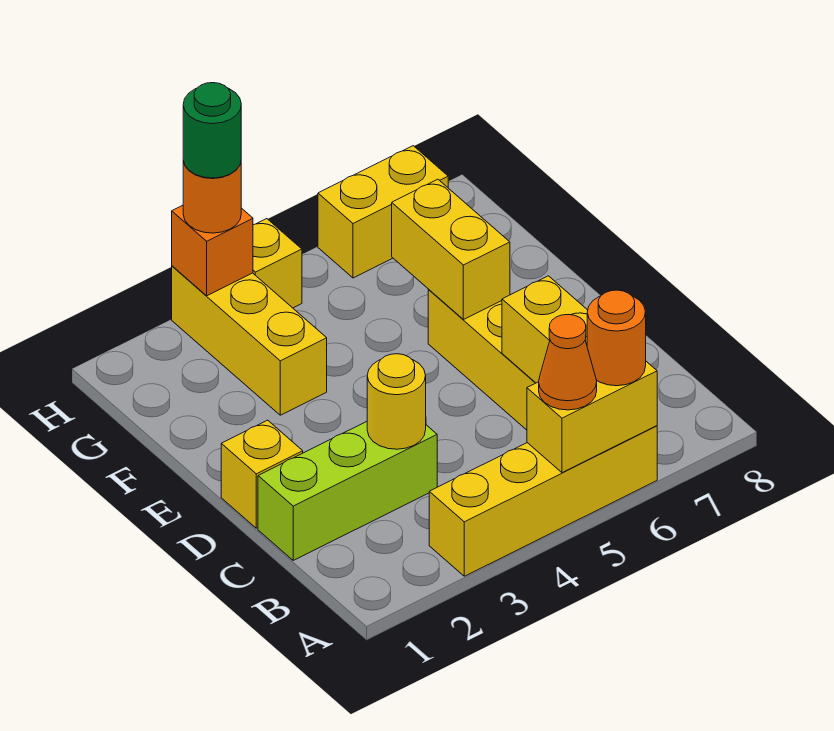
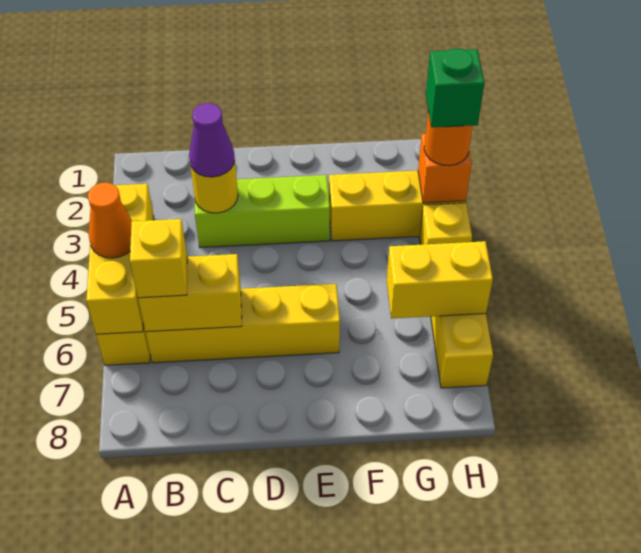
orange round brick A6 level 3 -> none
lime brick C1:C3 level 1 -> lime brick C3:E3 level 1
none -> purple cone C3 level 3
yellow brick D1 level 1 -> yellow brick B6 level 3
yellow brick E6:F6 level 2 -> yellow brick G6:H6 level 2
green round brick H3 level 4 -> green brick H3 level 4

